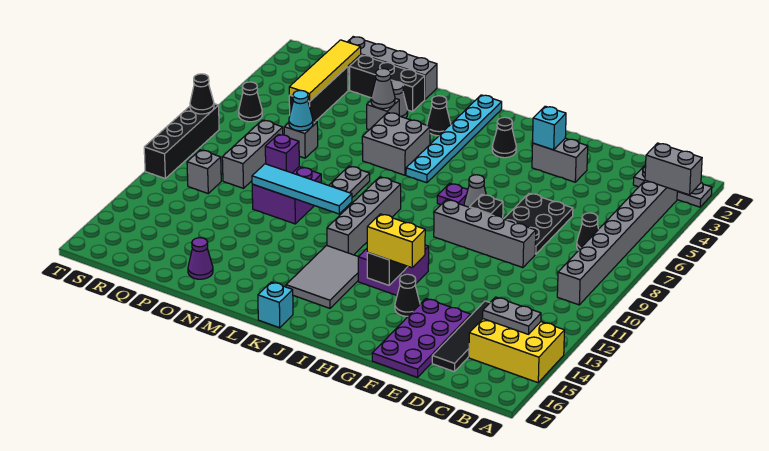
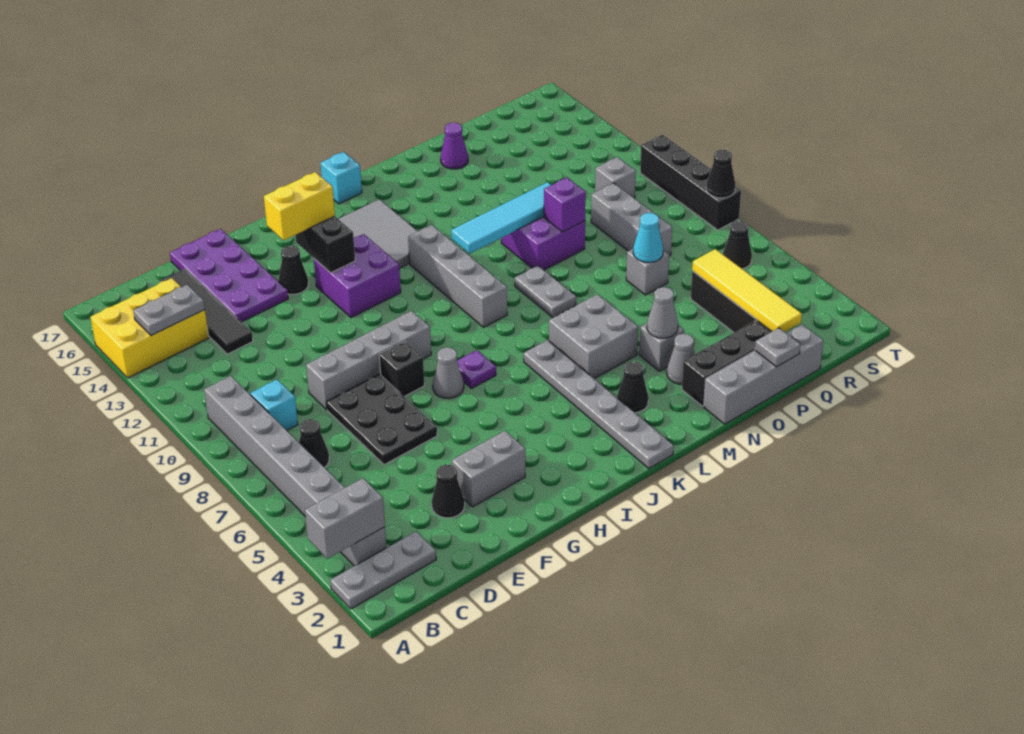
cyan brick G3 level 2 -> cyan brick C9 level 1
black cone I3 level 1 -> black cone E3 level 1
cyan plate K1:K6 level 1 -> grey plate K1:K6 level 1
none -> grey plate P1 level 2

